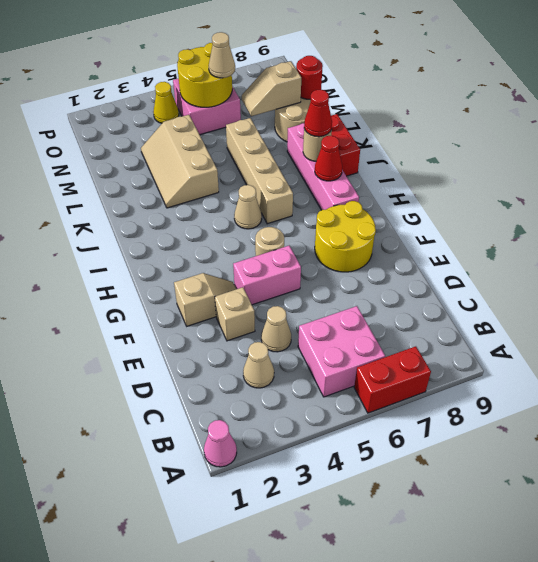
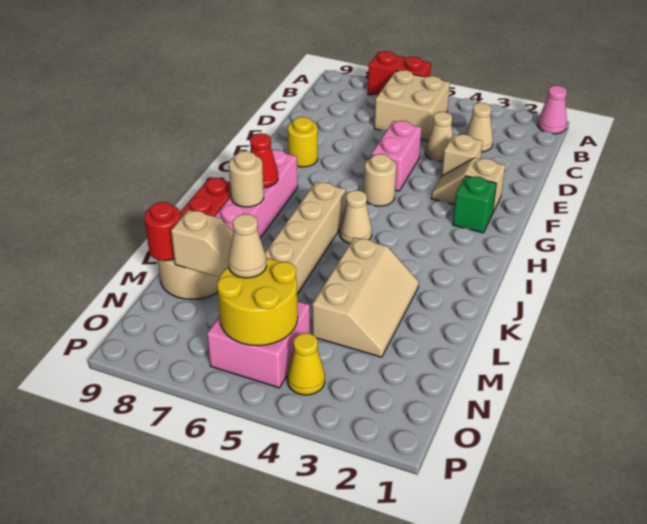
pink brick B5:C6 level 1 -> tan brick B5:C6 level 1
pink brick F4:F5 level 1 -> pink brick E5:F5 level 1
yellow round brick F7:G8 level 1 -> yellow round brick F8 level 1
none -> green brick G2 level 1
red cone J8 level 3 -> none

